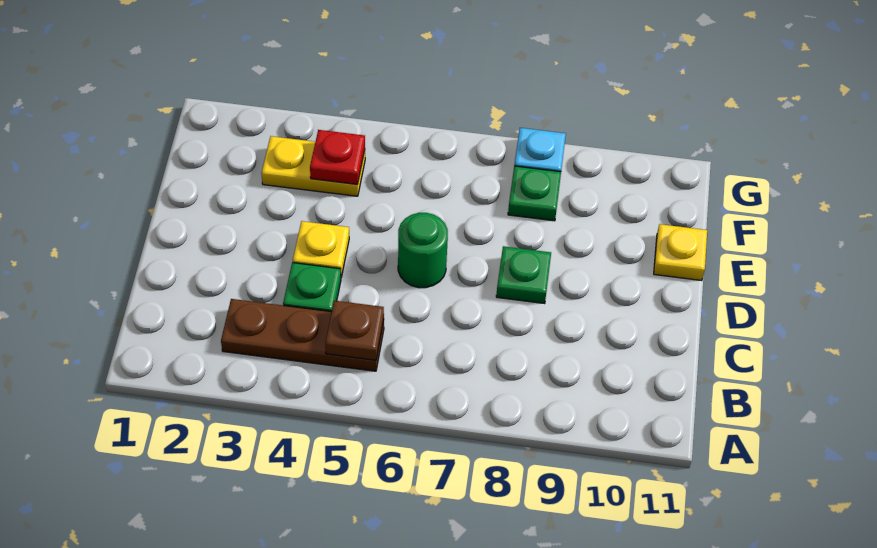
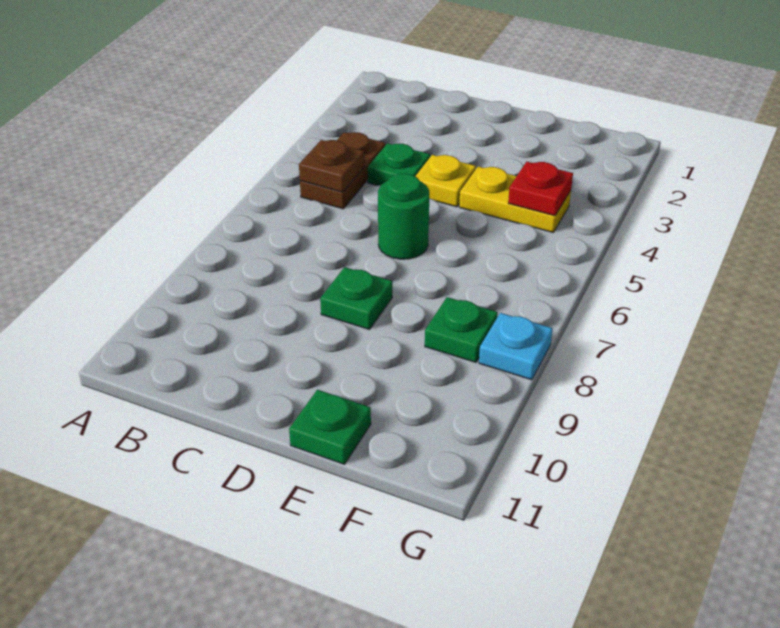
brown plate B3:B5 level 1 -> brown plate B4:B5 level 1
yellow plate E11 level 1 -> green plate E11 level 1
yellow plate F3:F4 level 1 -> yellow plate E4:F4 level 1

